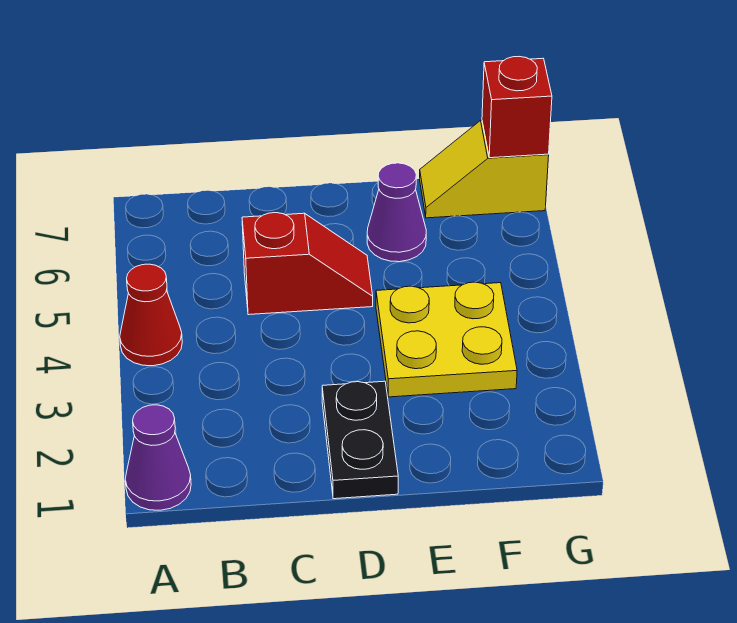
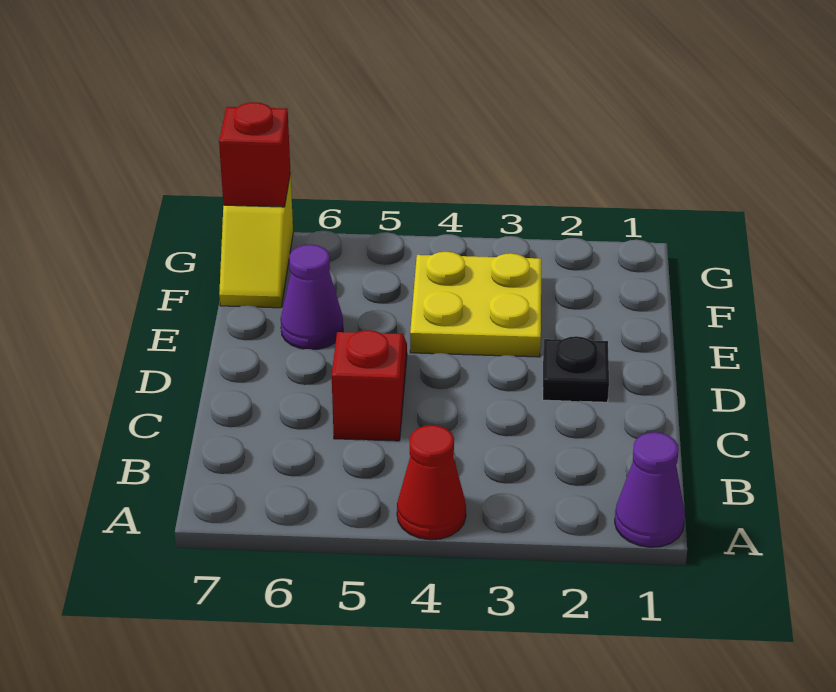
black plate D1:D2 level 1 -> black plate D2 level 1

